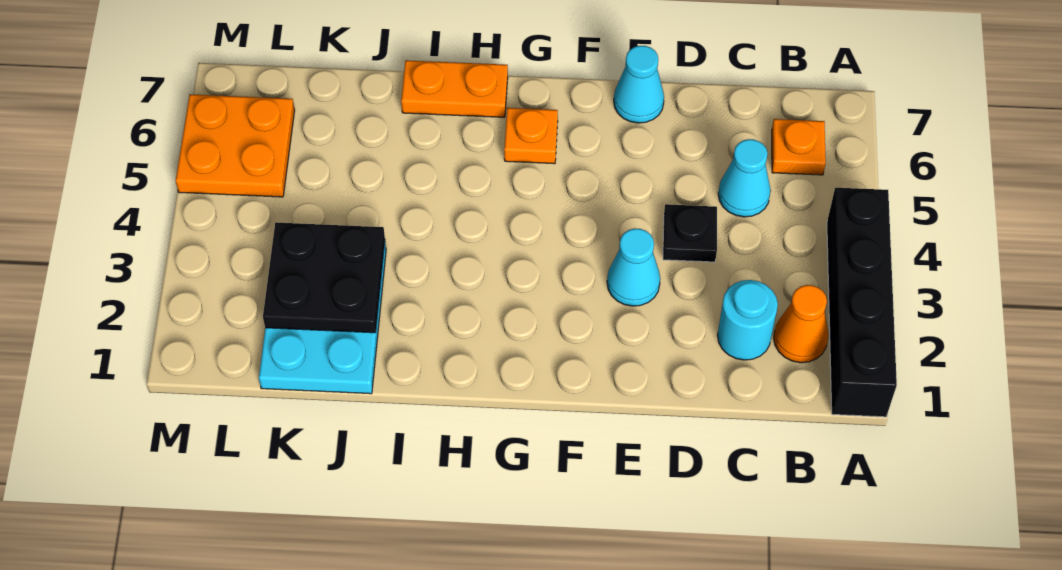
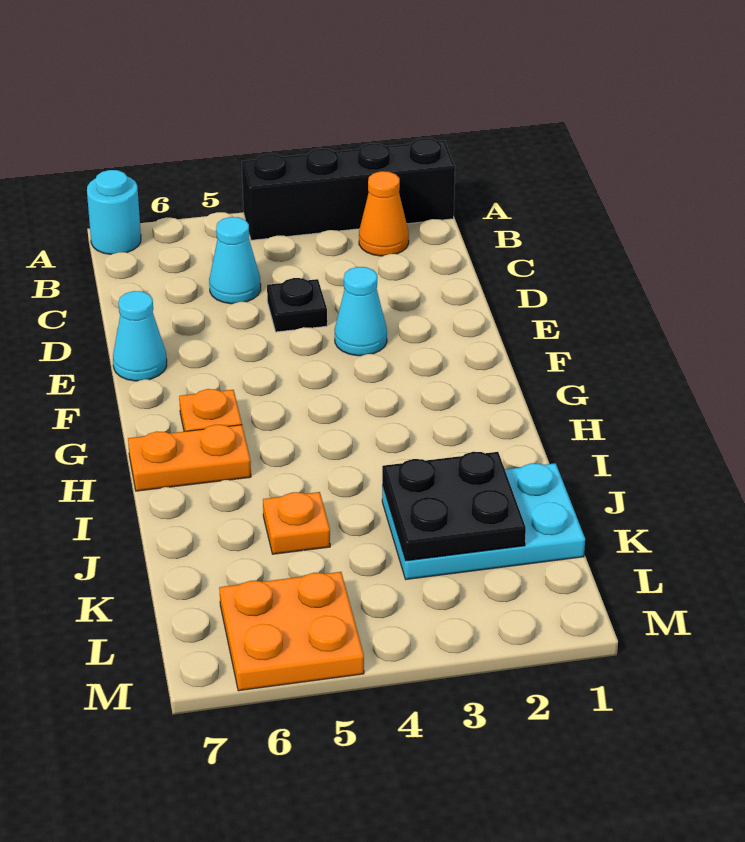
orange plate B6 level 1 -> orange plate J5 level 1
cyan round brick C2 level 1 -> cyan round brick A7 level 1
orange plate H7:I7 level 1 -> orange plate H6:H7 level 1

